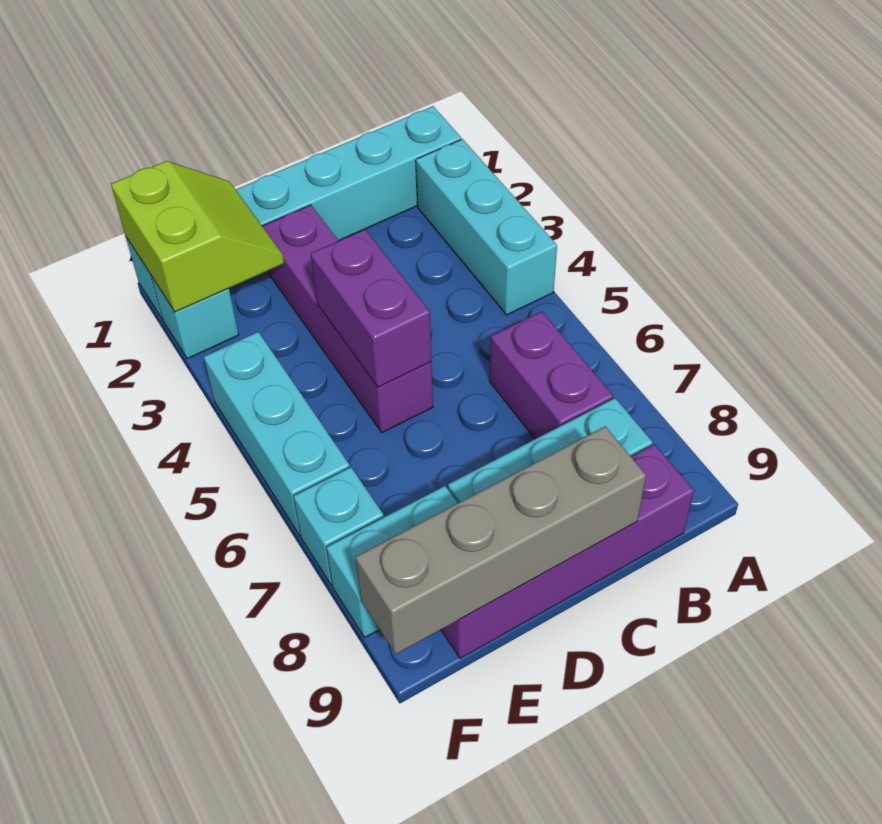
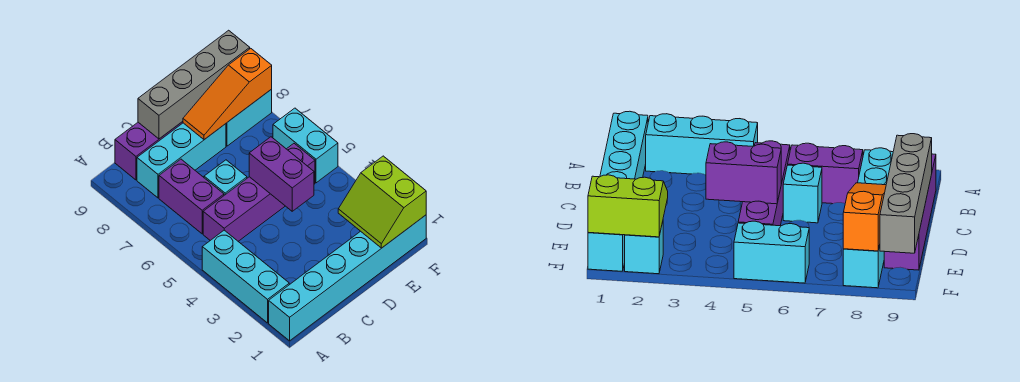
purple brick D2:D5 level 1 -> purple brick B5:E5 level 1
none -> orange slope D8:F8 level 2 top F
cyan brick F4:F6 level 1 -> cyan brick F5:F6 level 1
cyan brick F7 level 1 -> cyan brick C6 level 1

